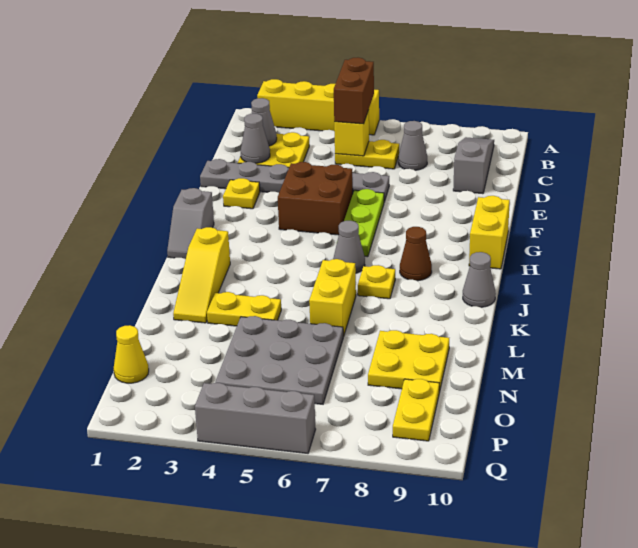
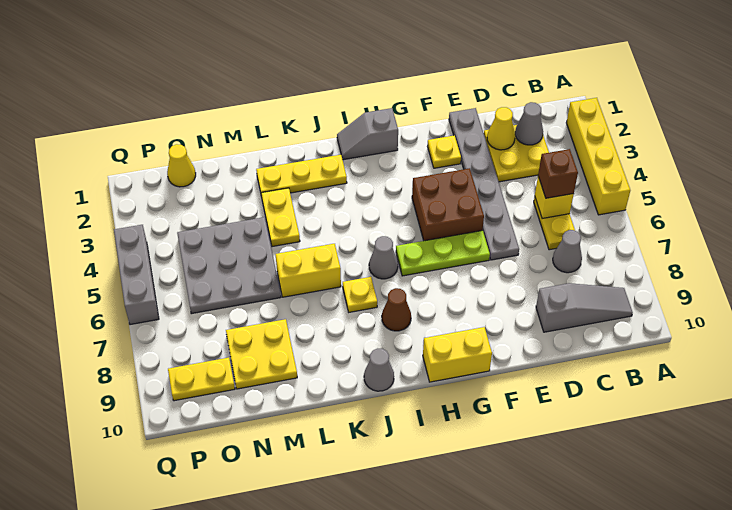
brown brick B5:C5 level 3 -> brown brick C5 level 3
grey cone D2 level 2 -> yellow cone D2 level 2
yellow slope J2:L2 level 1 top J -> yellow plate J2:L2 level 1

